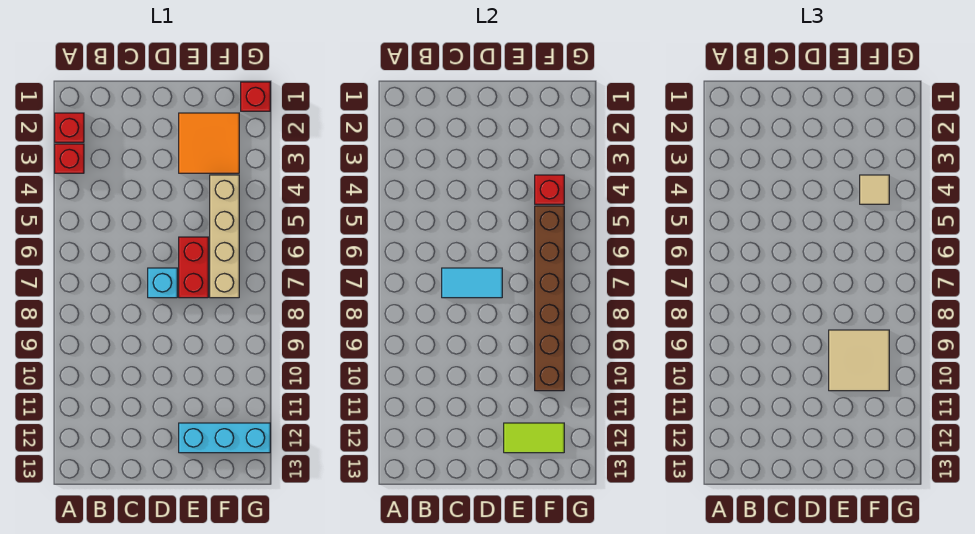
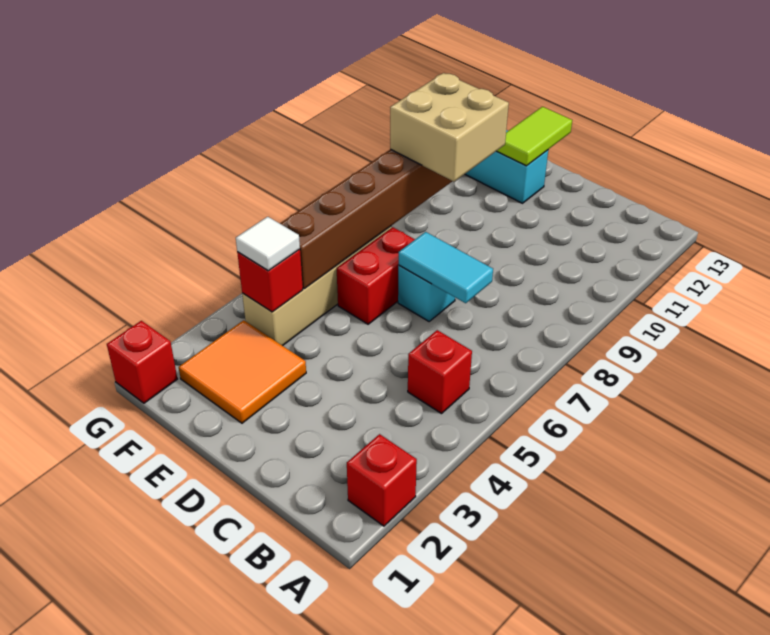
red brick A3 level 1 -> red brick B5 level 1
tan tile E9:F10 level 3 -> tan brick E9:F10 level 3
lime tile E12:F12 level 2 -> lime tile E12:E13 level 2
tan tile F4 level 3 -> white tile F4 level 3

